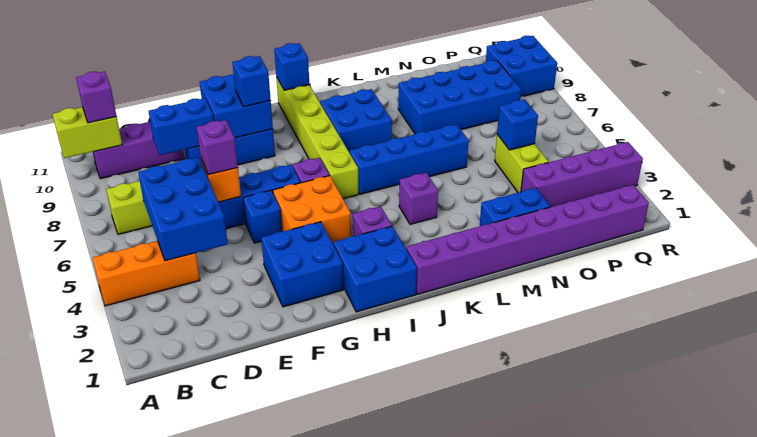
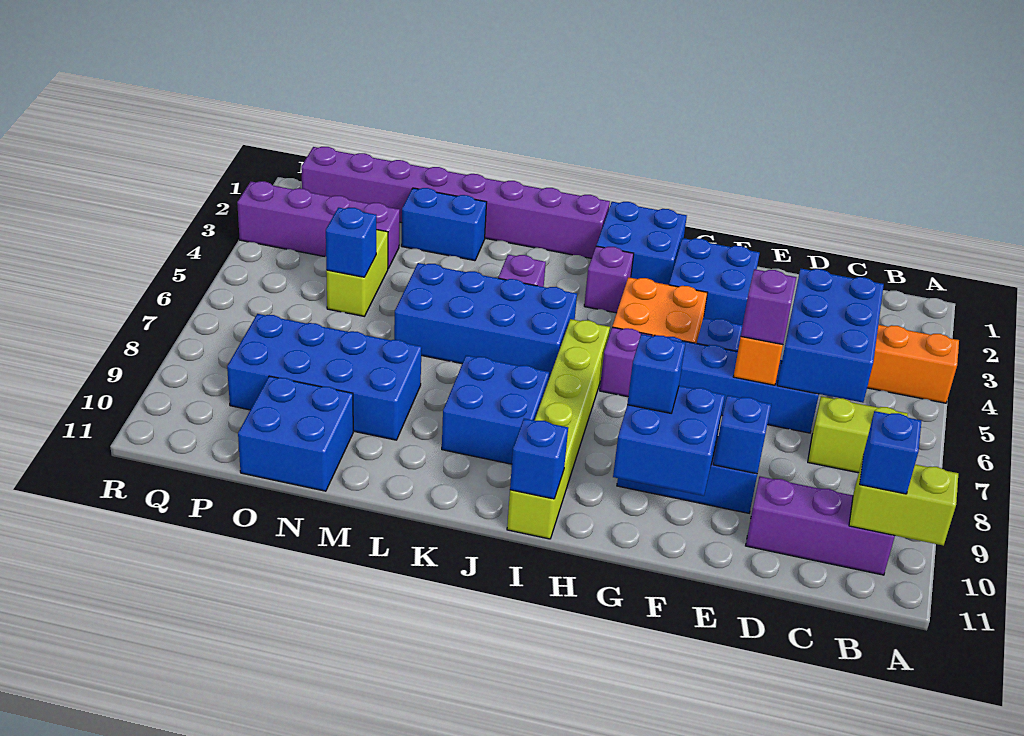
purple brick B10 level 3 -> blue brick B10 level 3
blue brick D9:E9 level 2 -> blue brick E9 level 2
blue brick J6:M6 level 1 -> blue brick J5:M6 level 1
blue brick Q9:R10 level 1 -> blue brick N10:O11 level 1

